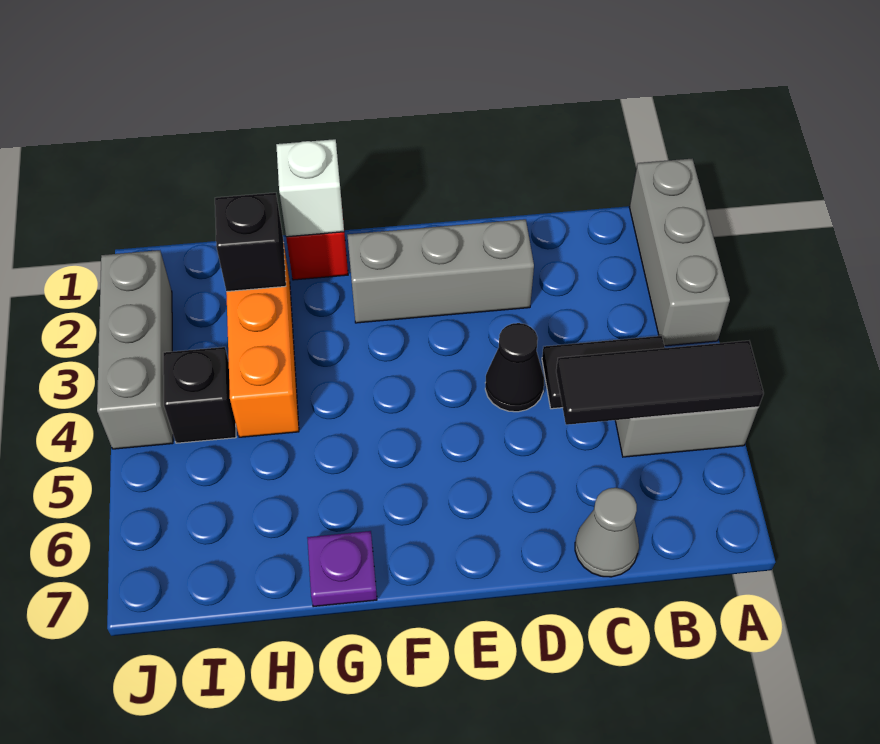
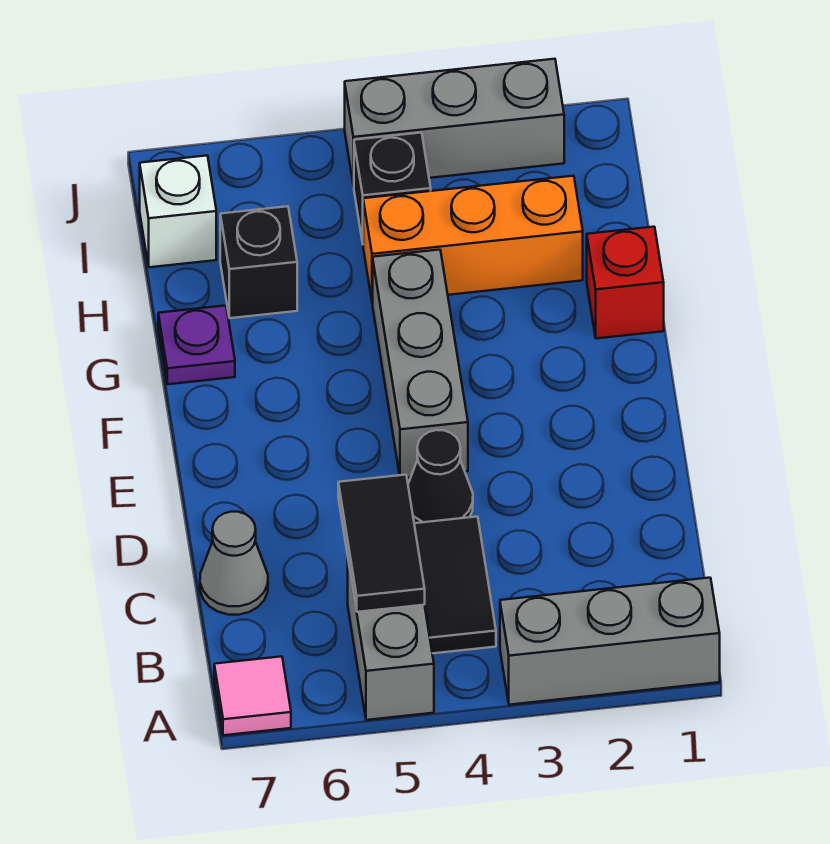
black tile A5:C5 level 2 -> black tile B5:C5 level 2
none -> pink tile A7 level 1
grey brick D2:F2 level 1 -> grey brick E4:G4 level 1
white brick G1 level 2 -> white brick I7 level 1
black brick H2 level 2 -> black brick H6 level 1

